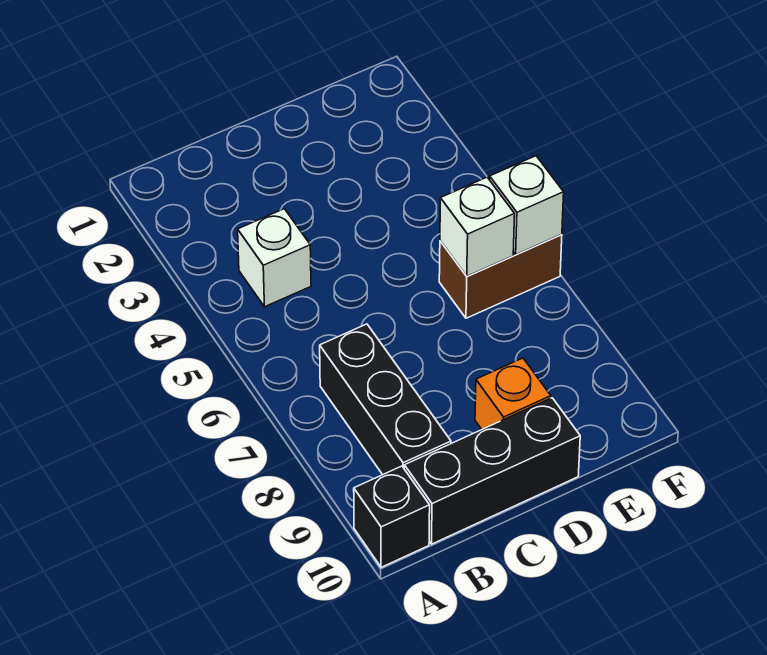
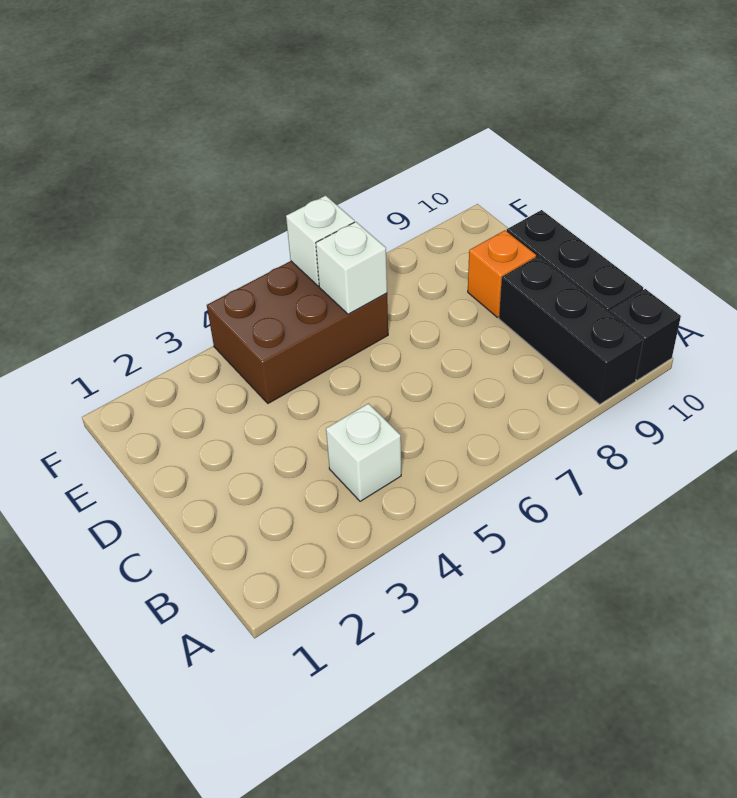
black brick B7:B9 level 1 -> black brick A9:C9 level 1
brown brick E6:F6 level 1 -> brown brick E4:F6 level 1

